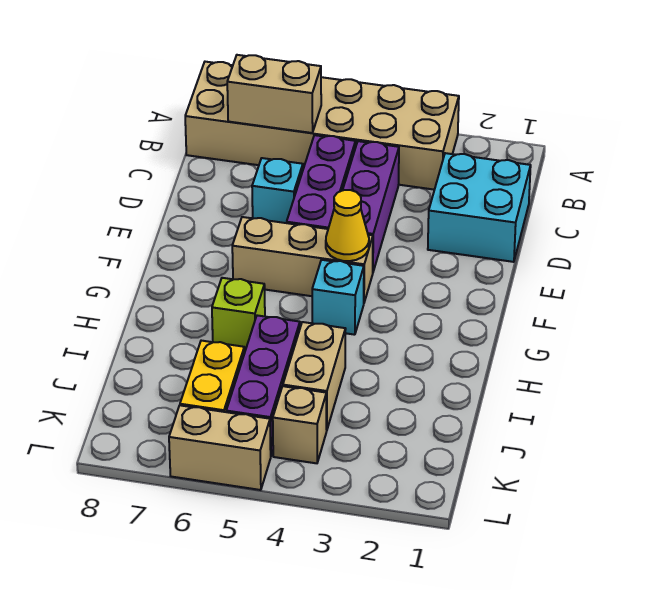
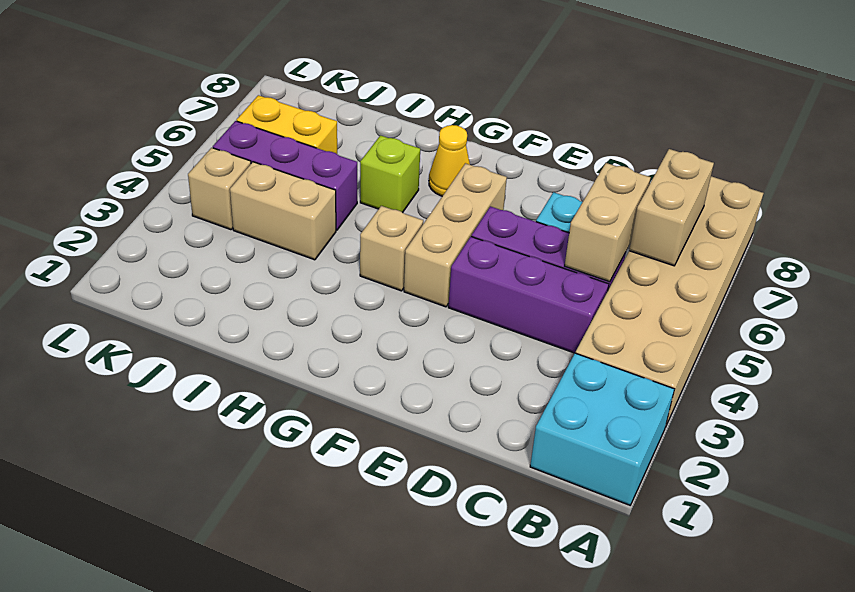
cyan brick C1:D2 level 1 -> cyan brick A1:B2 level 1
yellow cone F4 level 2 -> yellow cone G7 level 1
cyan brick G4 level 1 -> tan brick G4 level 1
tan brick L5:L6 level 1 -> tan brick C5:C6 level 2

